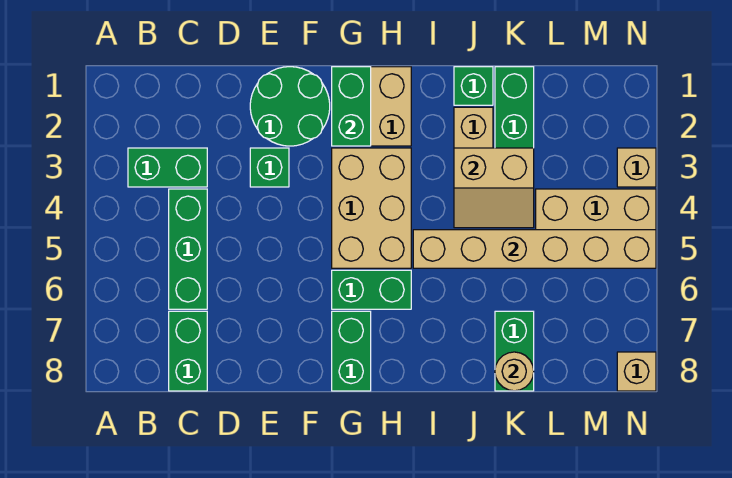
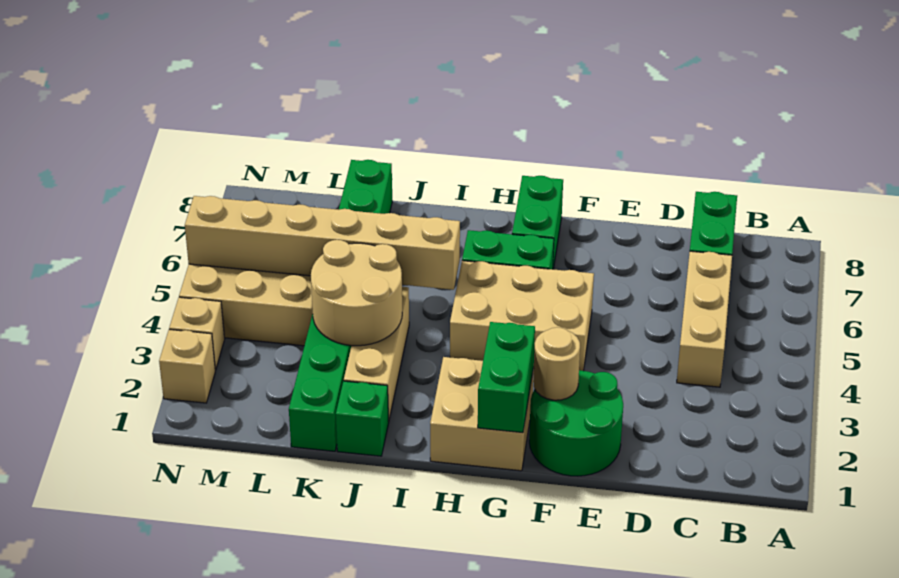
green brick B3:C3 level 1 -> none
green brick C4:C6 level 1 -> tan brick C4:C6 level 1
green brick E3 level 1 -> none
tan brick G3:H5 level 1 -> tan brick F4:H5 level 1
tan slope J3:K4 level 2 top 3 -> tan round brick J3:K4 level 2
tan round brick K8 level 2 -> tan round brick F2 level 2
tan brick N8 level 1 -> tan brick N2 level 1

